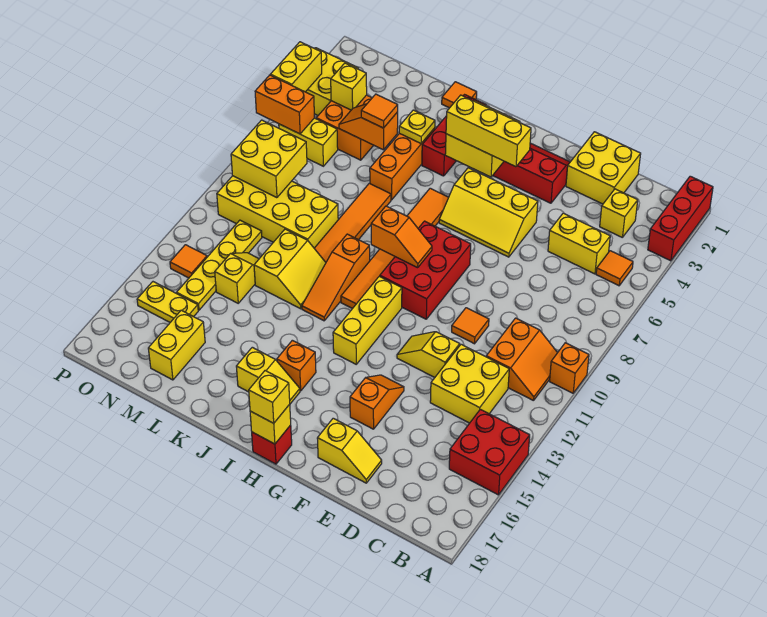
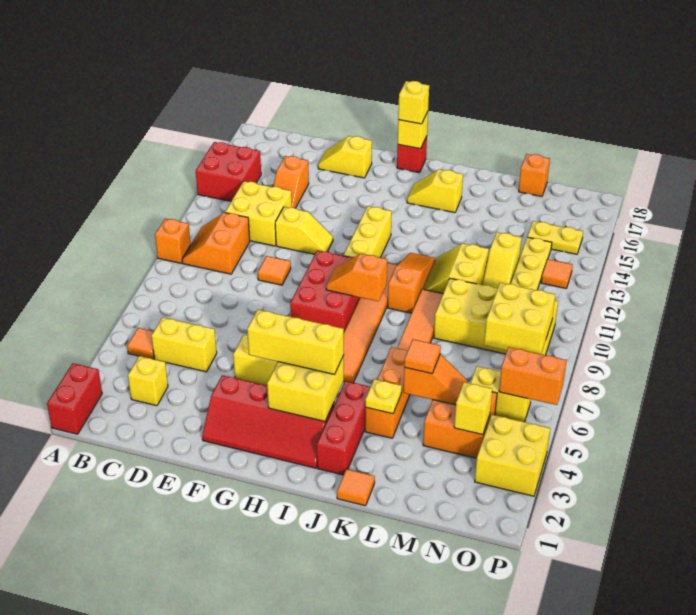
red brick A1:A3 level 1 -> red brick A1:A2 level 1
yellow brick D1:E2 level 1 -> none
orange slope F14:F15 level 1 top 15 -> orange slope D14:D15 level 1 top 15
orange brick I15 level 1 -> orange brick M18 level 1
yellow brick M16:M17 level 1 -> none
yellow brick P4:P5 level 2 -> none

